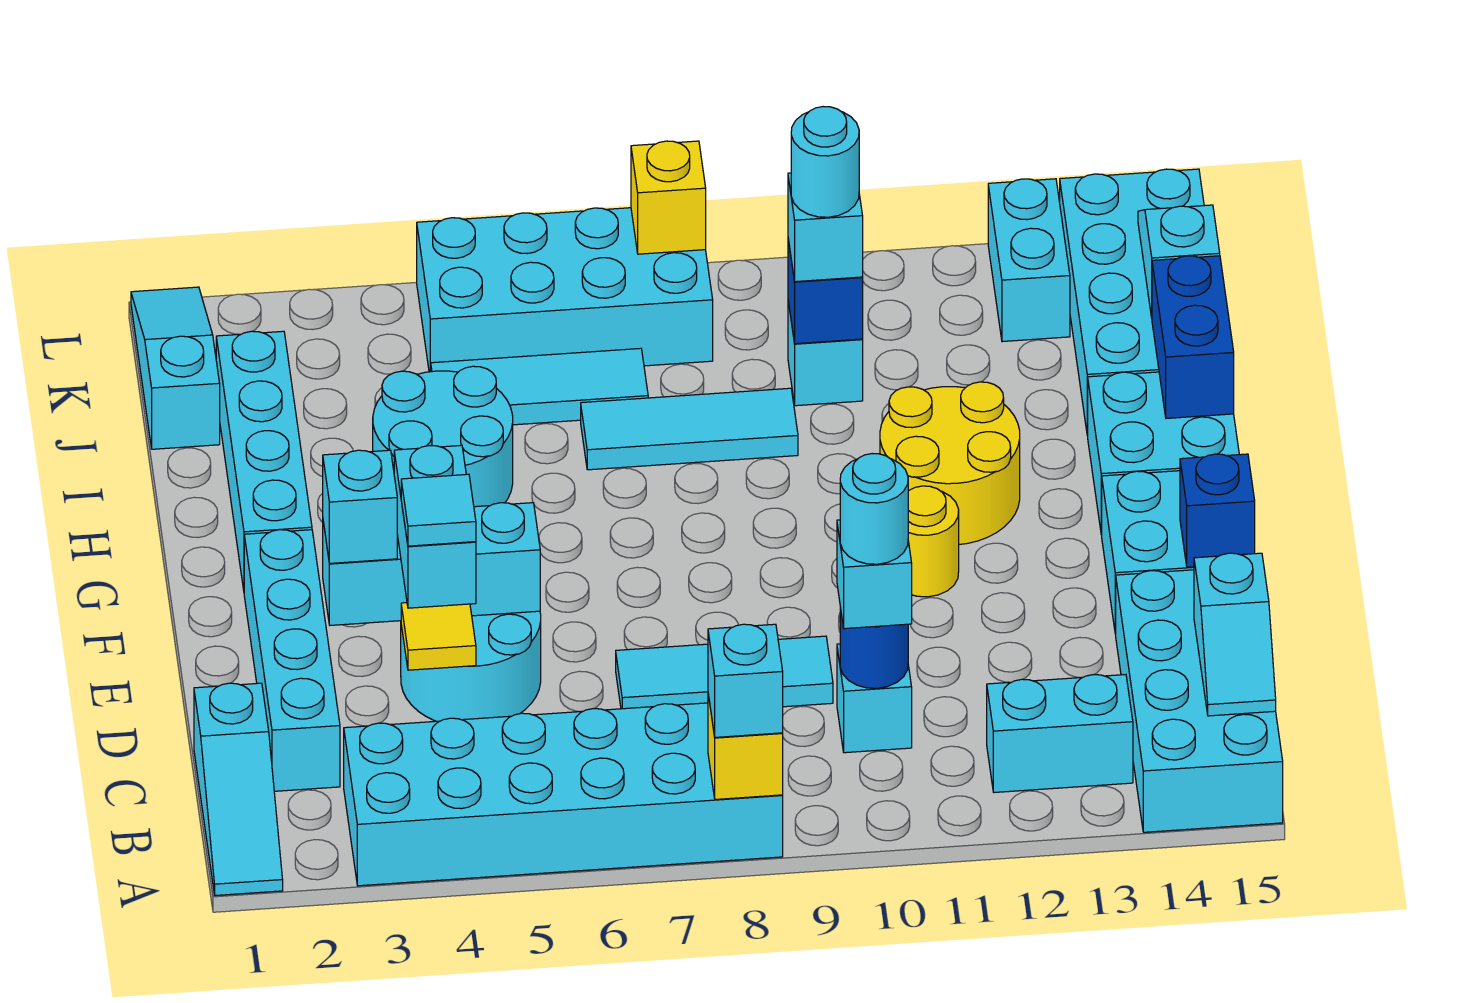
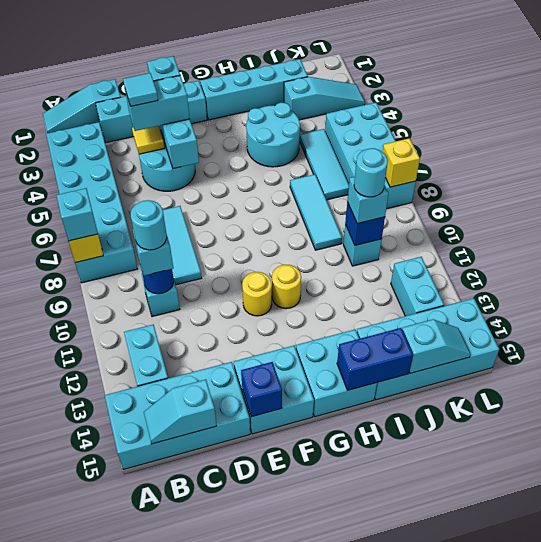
yellow round brick G11:H12 level 1 -> yellow round brick G11 level 1
cyan slope J1:L1 level 1 top J -> cyan slope J3:L3 level 1 top J
cyan brick K13:L13 level 1 -> cyan brick K12:K13 level 1

